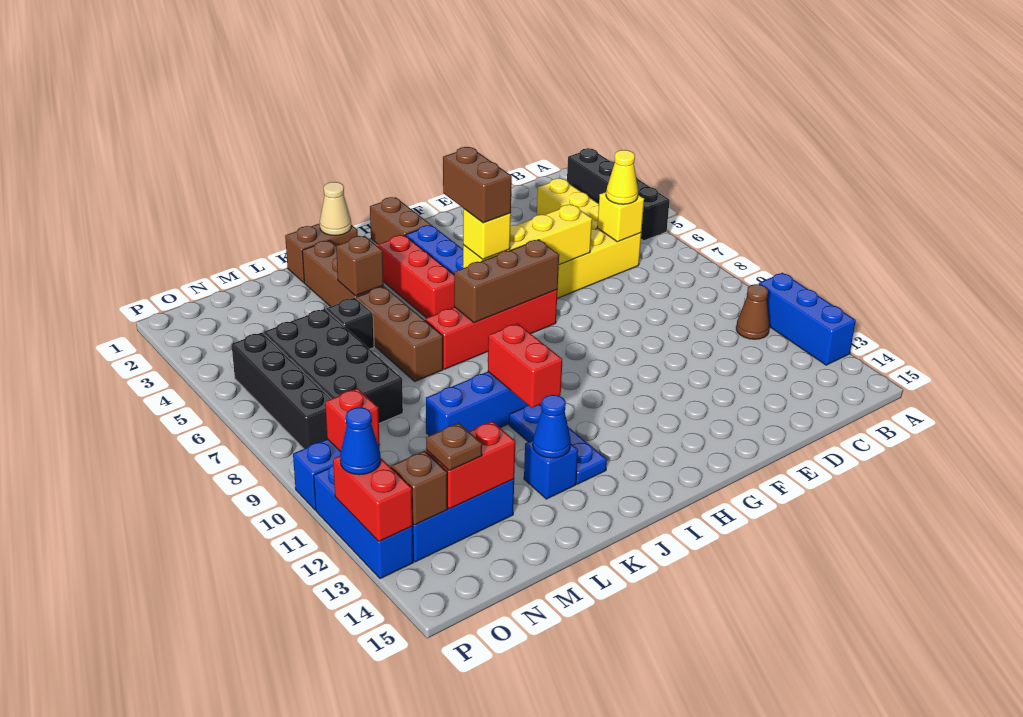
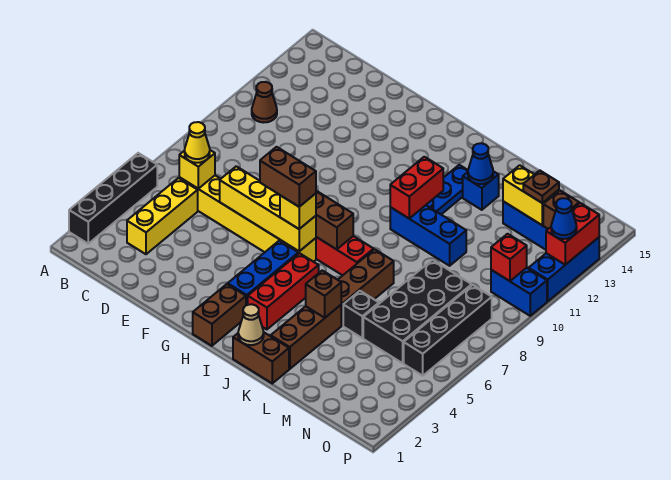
blue brick A11:A13 level 1 -> none
brown brick H5:H6 level 4 -> brown brick G6:H6 level 4
red brick M13:N13 level 2 -> yellow brick M13:N13 level 2

